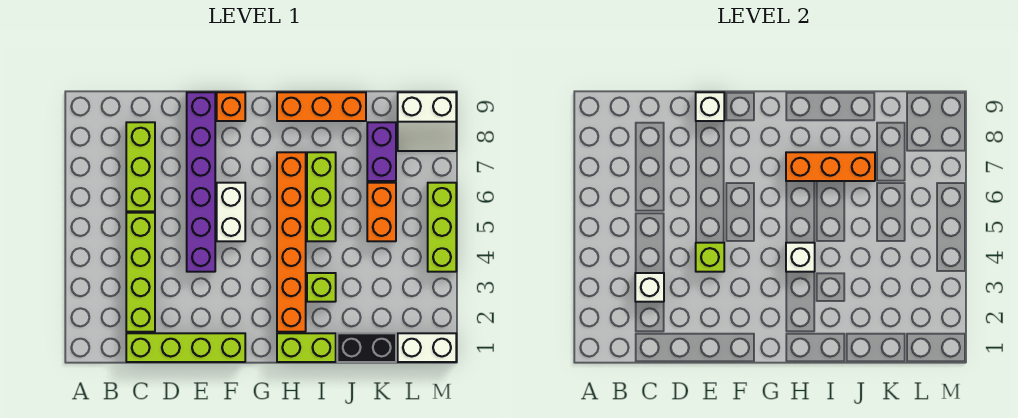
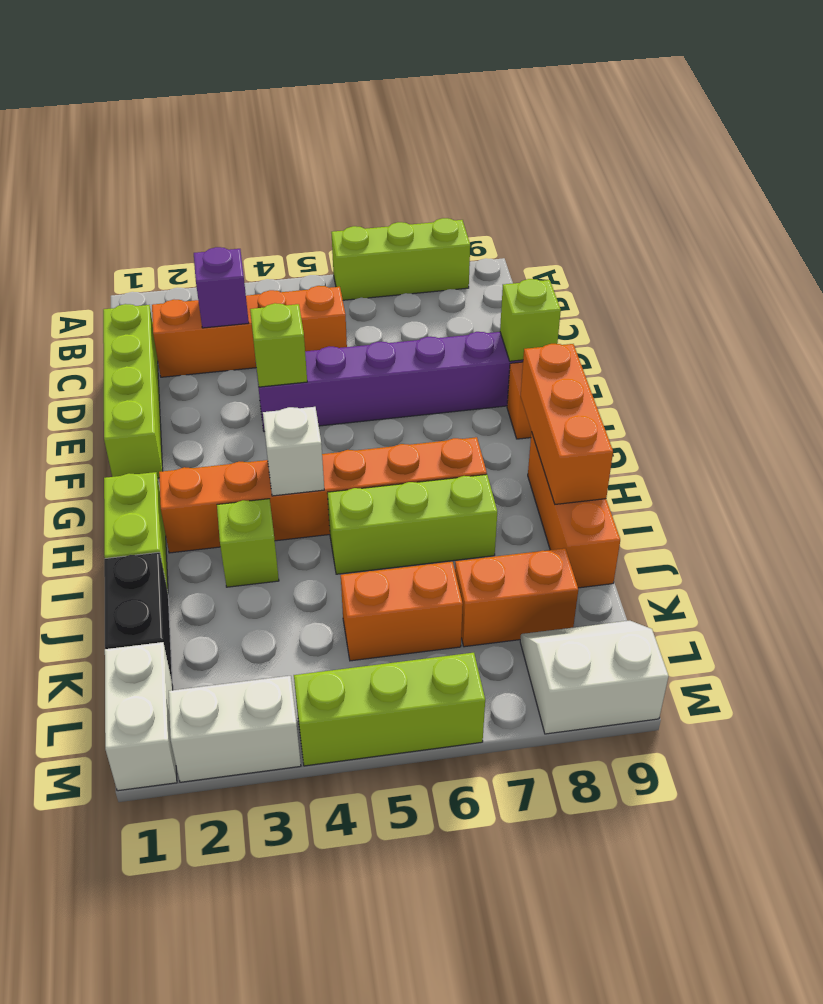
lime brick C2:C5 level 1 -> orange brick C2:C5 level 1
white brick C3 level 2 -> purple brick C3 level 2
lime brick C6:C8 level 1 -> lime brick A6:A8 level 1
white brick E9 level 2 -> lime brick E9 level 2
white brick F5:F6 level 1 -> white brick M2:M3 level 1
orange brick H7:J7 level 2 -> orange brick G9:I9 level 2
purple brick K7:K8 level 1 -> orange brick K7:K8 level 1
white slope L8:M9 level 1 top 9 -> white slope L8:M9 level 1 top M

